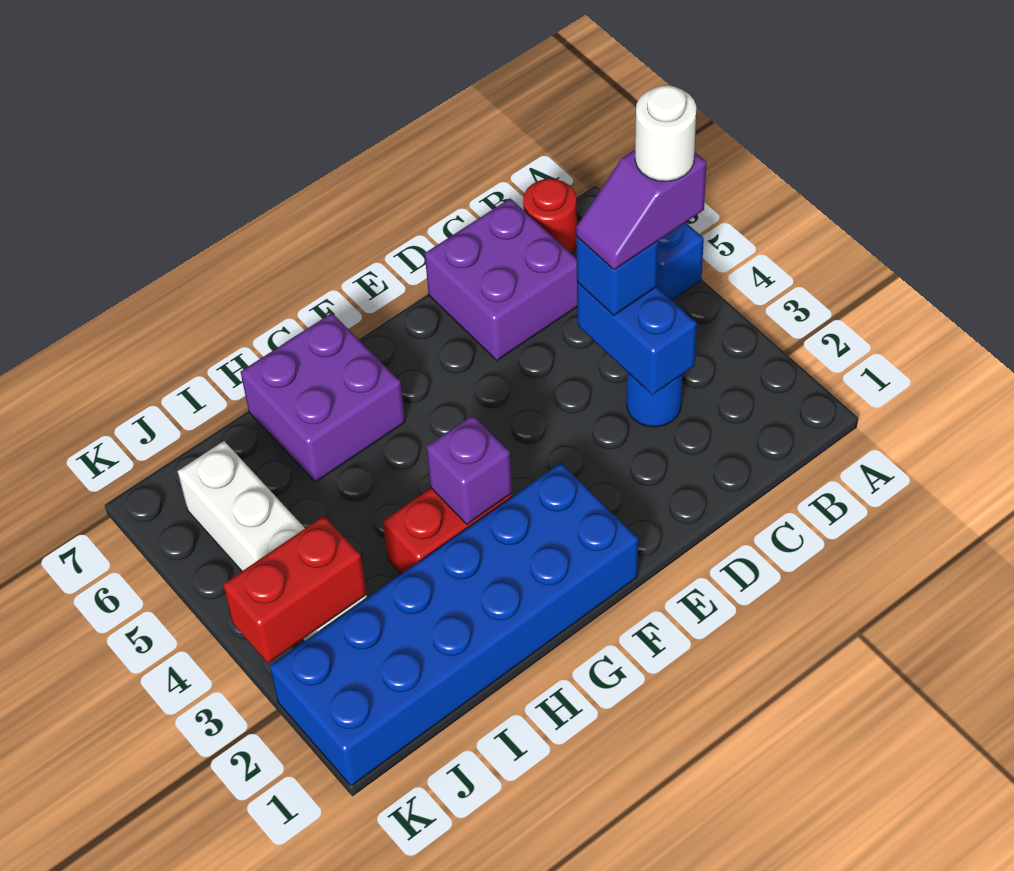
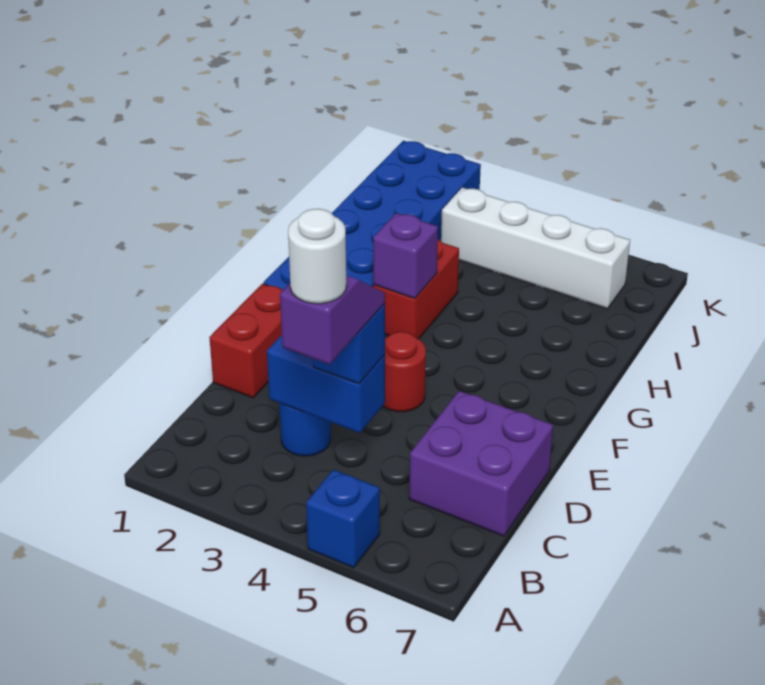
red round brick B7 level 1 -> red round brick E4 level 1
purple brick G6:H7 level 1 -> none
red brick J3:K3 level 2 -> red brick D1:E1 level 1

